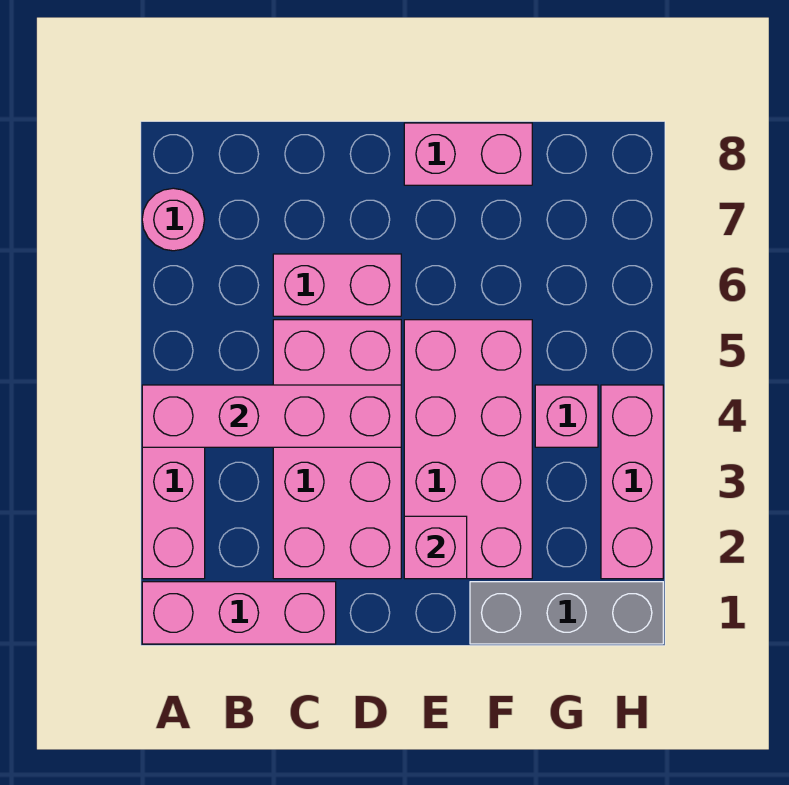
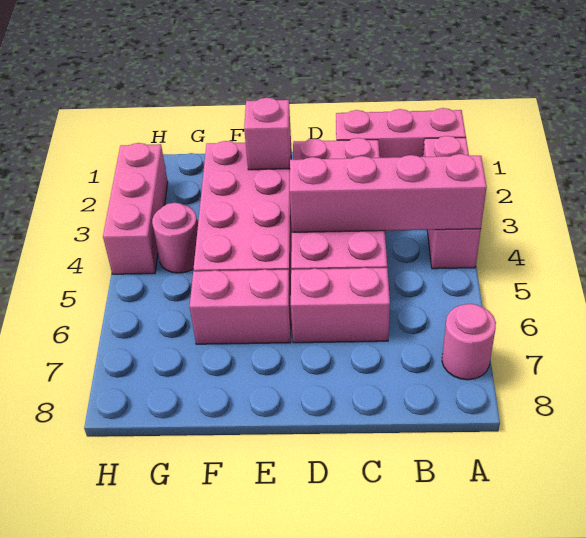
pink brick E8:F8 level 1 -> pink brick E6:F6 level 1
grey brick F1:H1 level 1 -> none
pink brick G4 level 1 -> pink round brick G4 level 1

